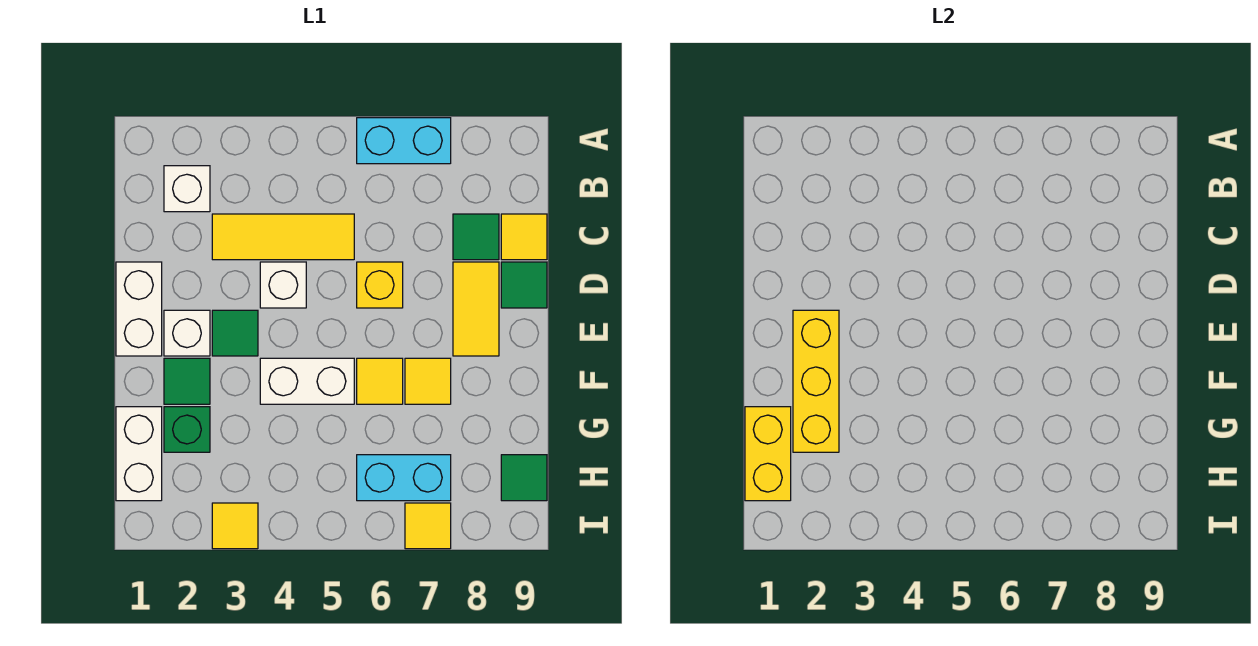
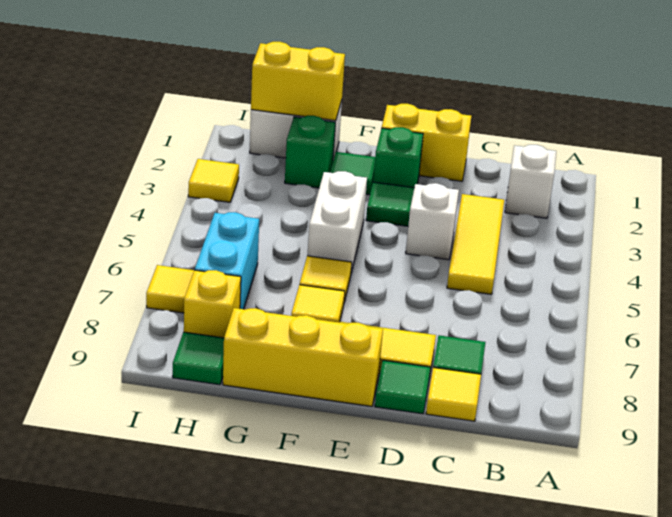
cyan brick A6:A7 level 1 -> none
white brick D1:E1 level 1 -> yellow brick D1:E1 level 1
yellow brick D6 level 1 -> yellow brick H8 level 1
white brick E2 level 1 -> green brick E2 level 1
yellow brick E2:G2 level 2 -> yellow brick E9:G9 level 1

